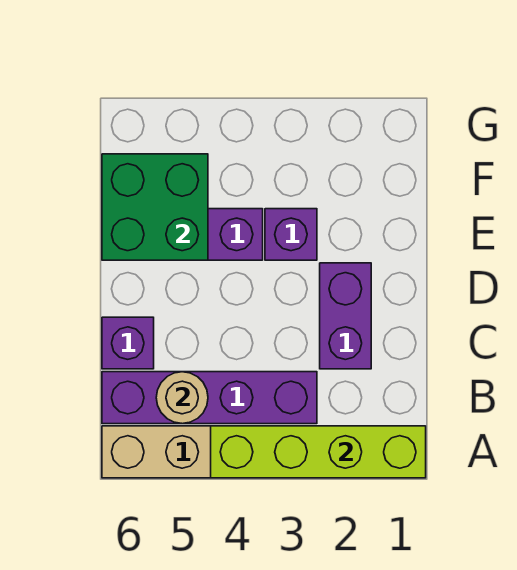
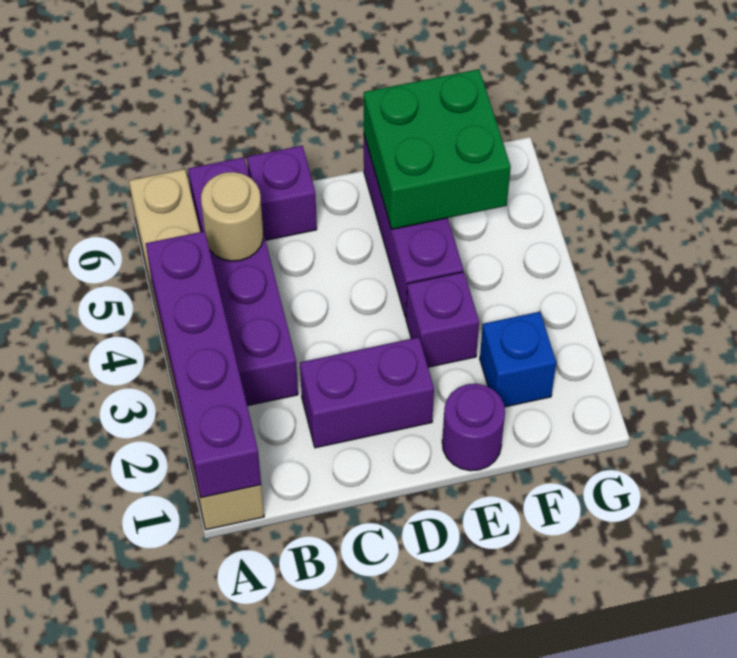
lime brick A1:A4 level 2 -> purple brick A1:A4 level 2
none -> purple round brick E1 level 1
none -> blue brick F2 level 1

